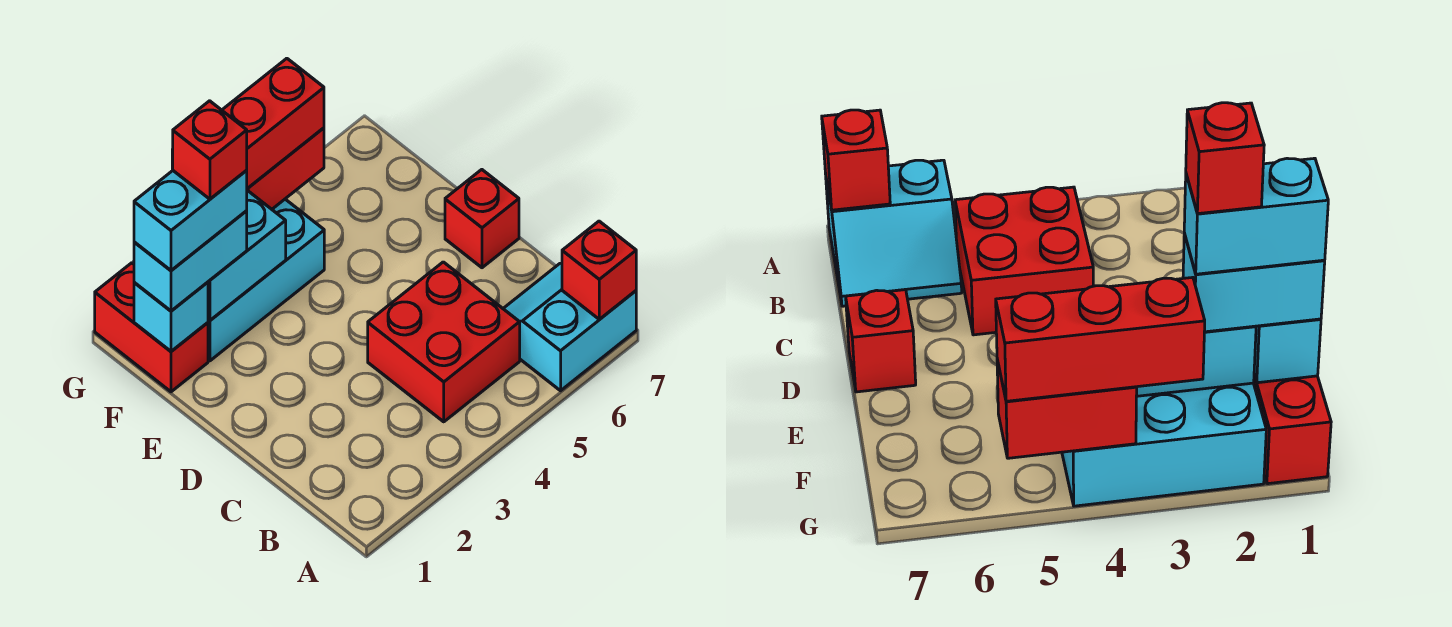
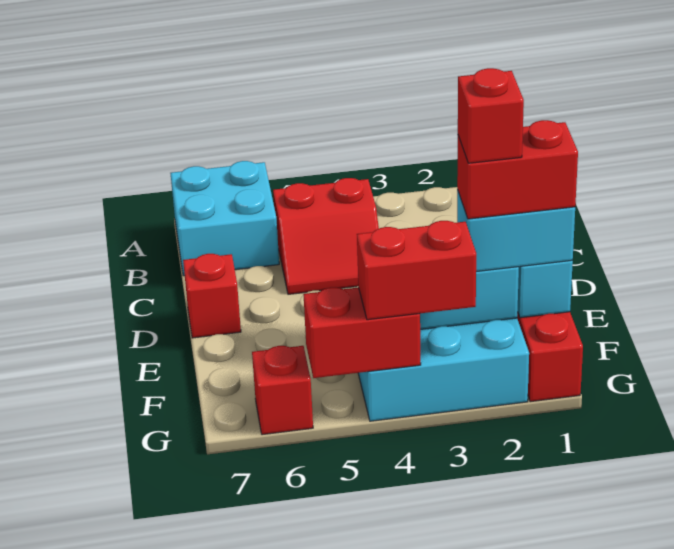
cyan slope A6:B7 level 1 top A -> cyan brick A6:B7 level 1
red brick A7 level 2 -> red brick G6 level 1
red brick B4:C5 level 1 -> red slope B4:C5 level 1 top B
cyan brick F1:F2 level 4 -> red brick F1:F2 level 4
red brick G3:G5 level 3 -> red brick G3:G4 level 3

